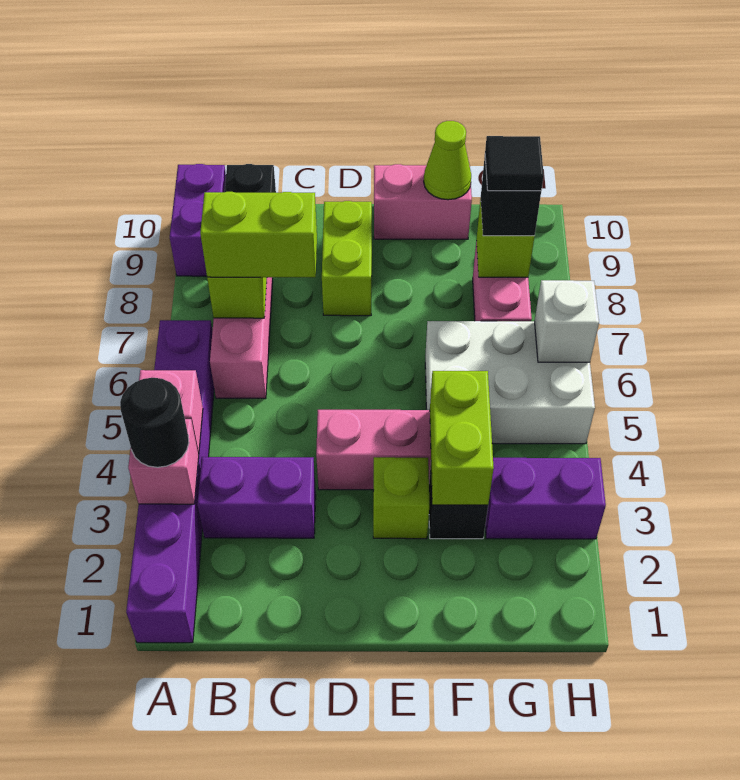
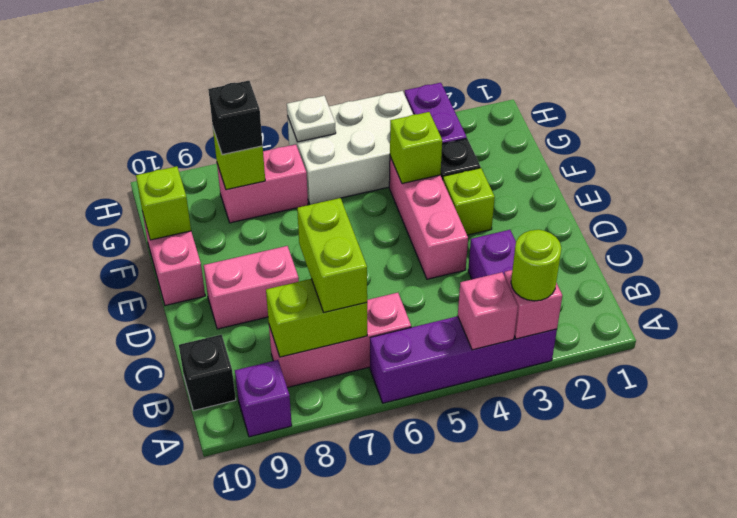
purple brick A1:A6 level 1 -> purple brick A3:A6 level 1
black round brick A3 level 3 -> lime round brick A3 level 3
purple brick A9:A10 level 1 -> purple brick A9 level 1
lime brick D8:D9 level 1 -> pink brick D8:D9 level 1
lime brick F3:F4 level 2 -> lime brick F4 level 2
white brick F5:H6 level 1 -> white brick G4:H6 level 1
lime cone F10 level 2 -> lime brick F10 level 2
black tile G8 level 4 -> none
white brick H6 level 2 -> white plate H6 level 2

